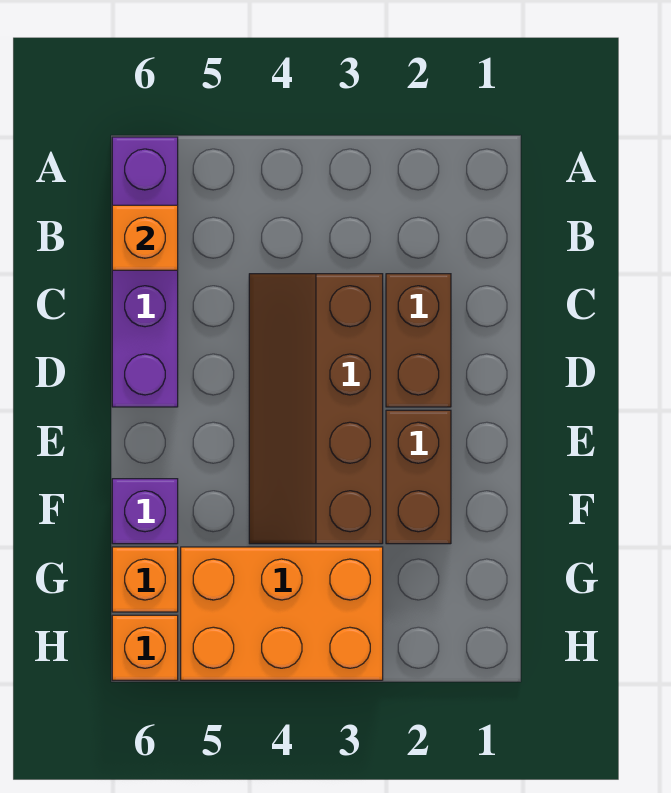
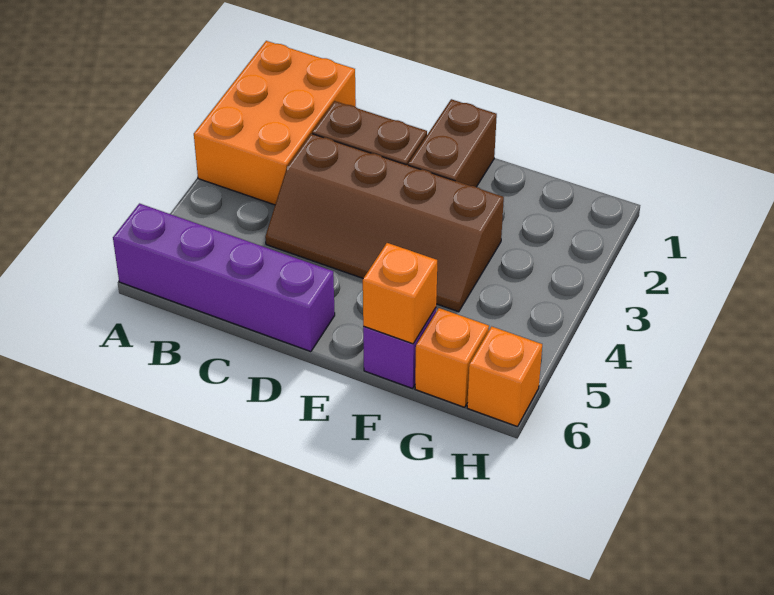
orange brick B6 level 2 -> orange brick F6 level 2
brown brick E2:F2 level 1 -> brown brick E1:E2 level 1
orange brick G3:H5 level 1 -> orange brick A1:B3 level 1

